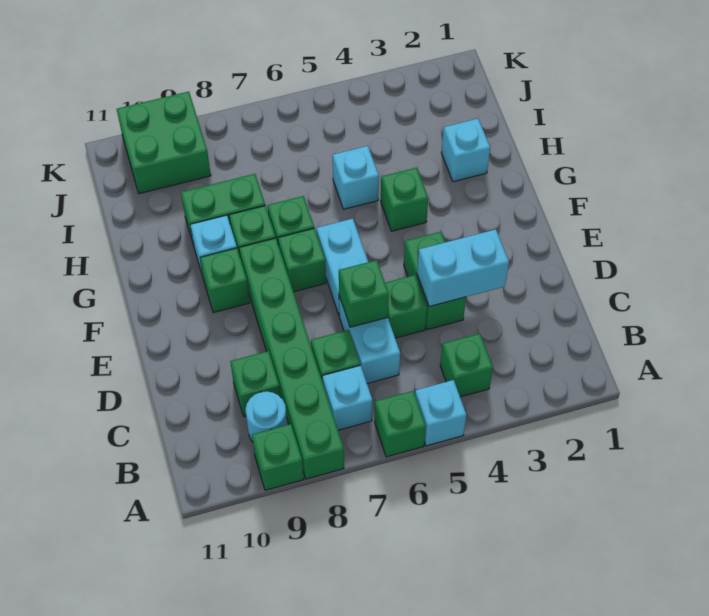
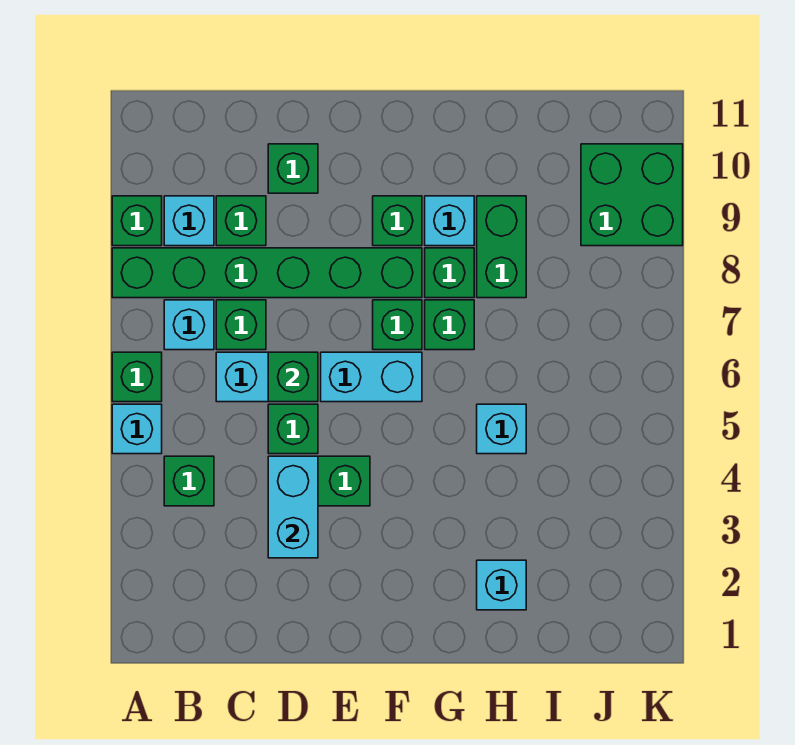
cyan round brick B9 level 1 -> cyan brick B9 level 1
green brick G4 level 1 -> green brick D10 level 1

